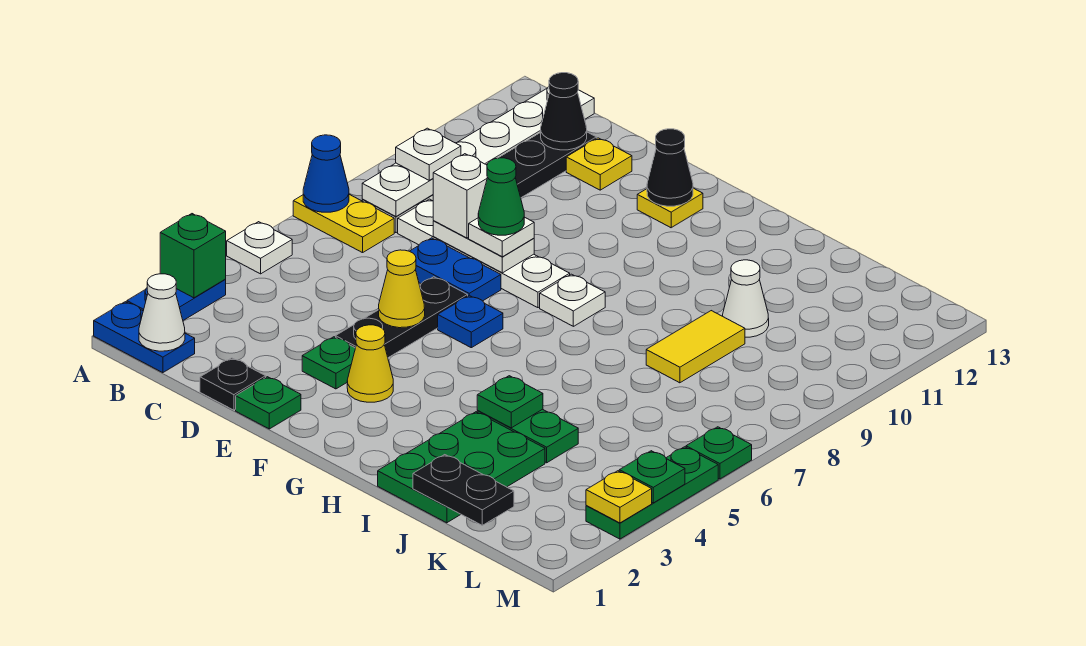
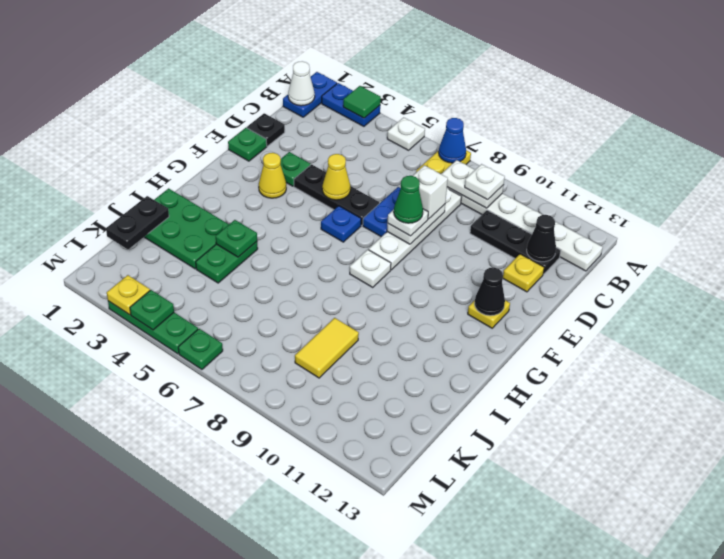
green brick A3 level 2 -> green tile A3 level 2
yellow tile J8:J9 level 1 -> yellow tile J9:K9 level 1
white cone J10 level 1 -> none

